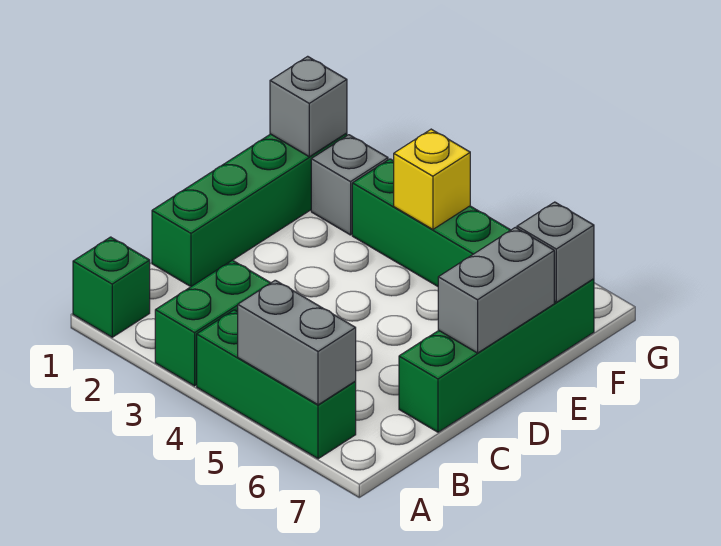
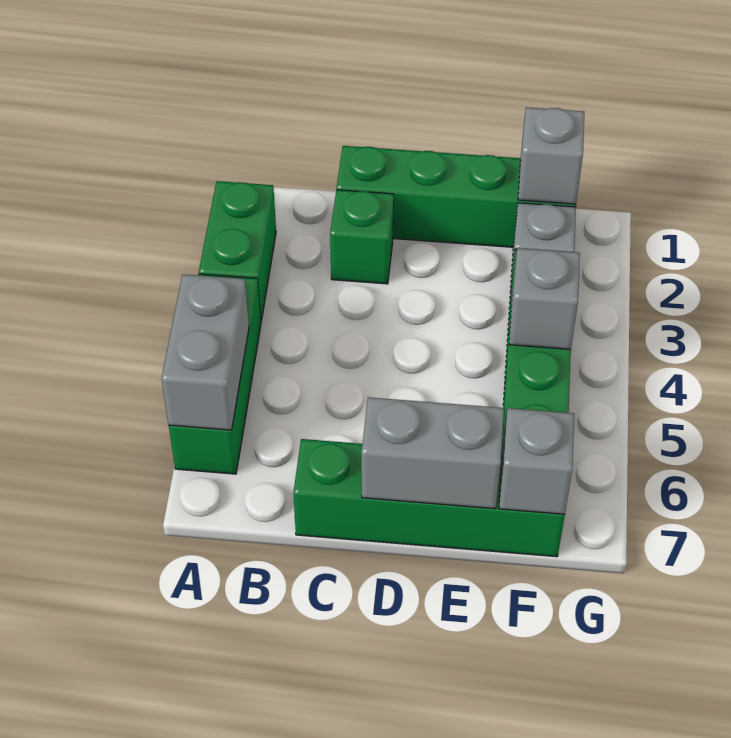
green brick A1 level 1 -> green brick C2 level 1
green brick A3:B3 level 1 -> green brick A2:A3 level 1
yellow brick F4 level 2 -> grey brick F4 level 2

